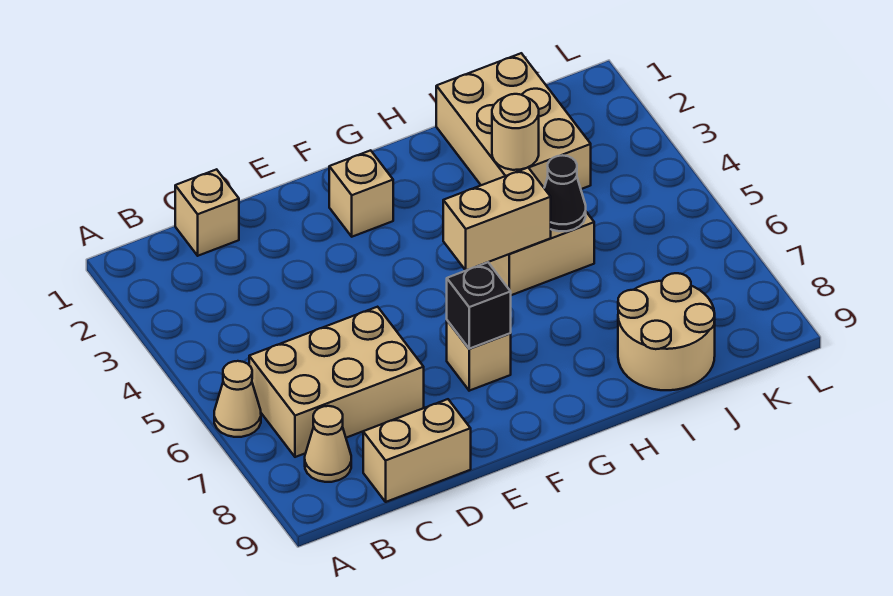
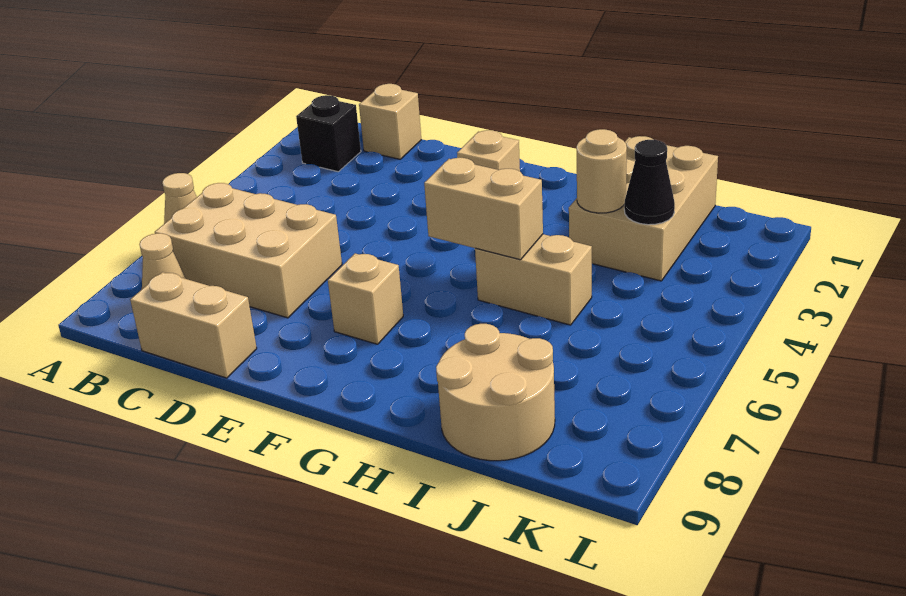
black brick F7 level 2 -> black brick B2 level 1
black cone I5 level 2 -> black cone J3 level 2

